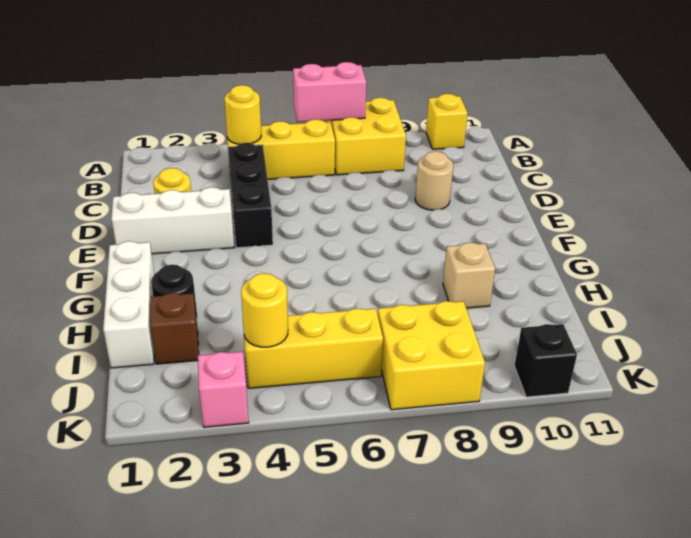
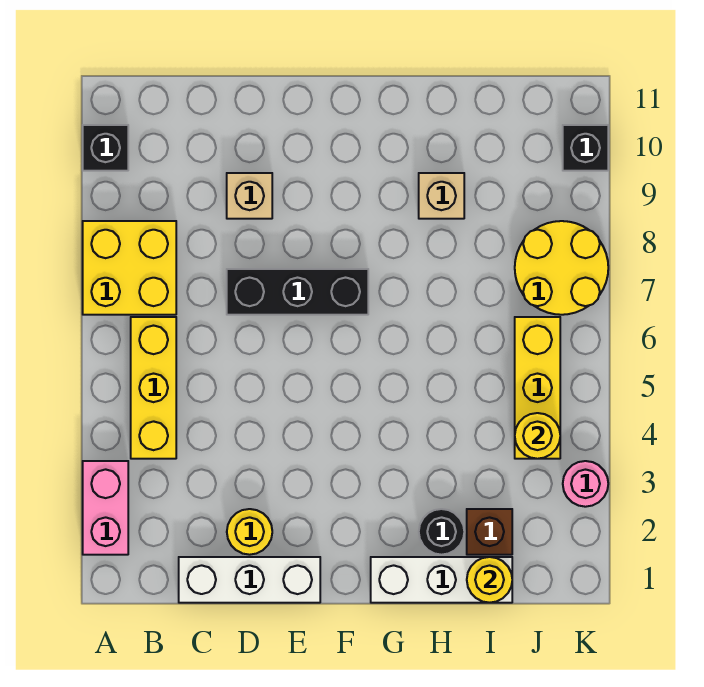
pink brick A6:A7 level 2 -> pink brick A2:A3 level 1
yellow brick A10 level 1 -> black brick A10 level 1
yellow round brick B4 level 2 -> yellow round brick I1 level 2
black brick C4:E4 level 1 -> black brick D7:F7 level 1
tan round brick D9 level 1 -> tan brick D9 level 1
white brick E1:E3 level 1 -> white brick C1:E1 level 1
yellow brick J7:K8 level 1 -> yellow round brick J7:K8 level 1
pink brick K3 level 1 -> pink round brick K3 level 1

